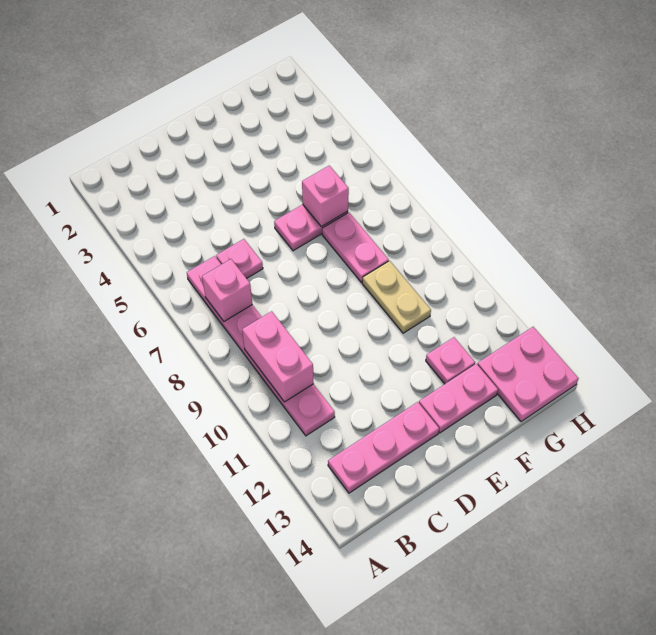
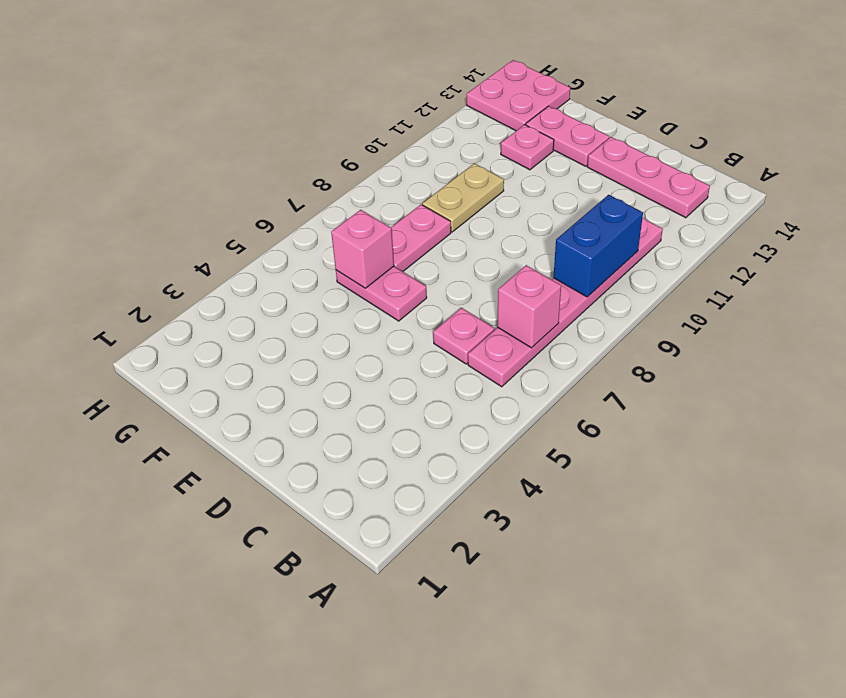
pink brick B9:B10 level 2 -> blue brick B9:B10 level 2

